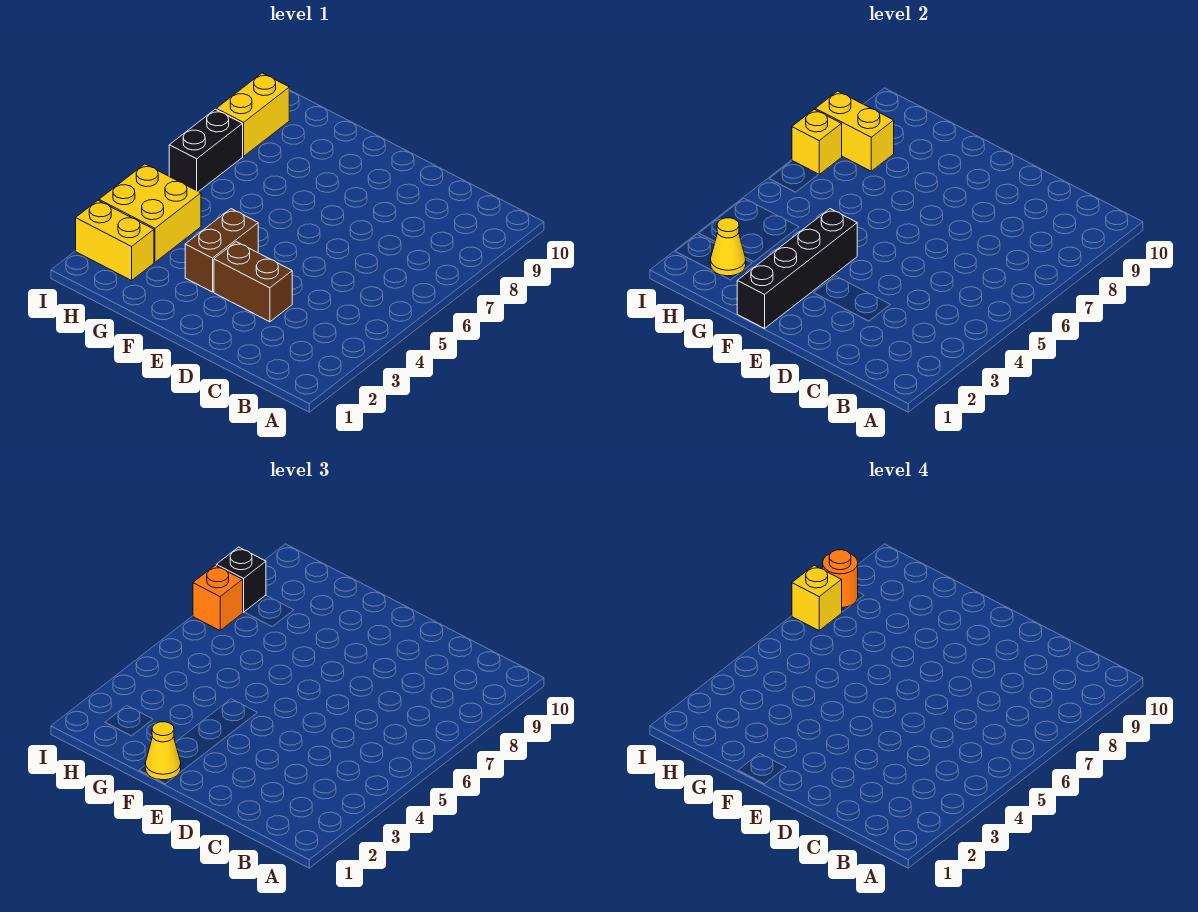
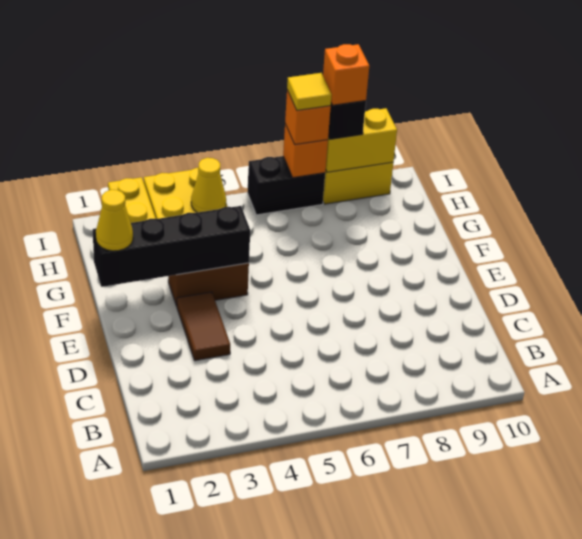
brown brick D3:E3 level 1 -> brown tile D3:E3 level 1
yellow cone H2 level 2 -> yellow cone H4 level 2
yellow brick H8:I8 level 2 -> yellow brick I8:I9 level 2
yellow brick I7 level 2 -> orange brick I7 level 2
yellow brick I7 level 4 -> yellow tile I7 level 4
orange round brick I8 level 4 -> orange brick I8 level 4

